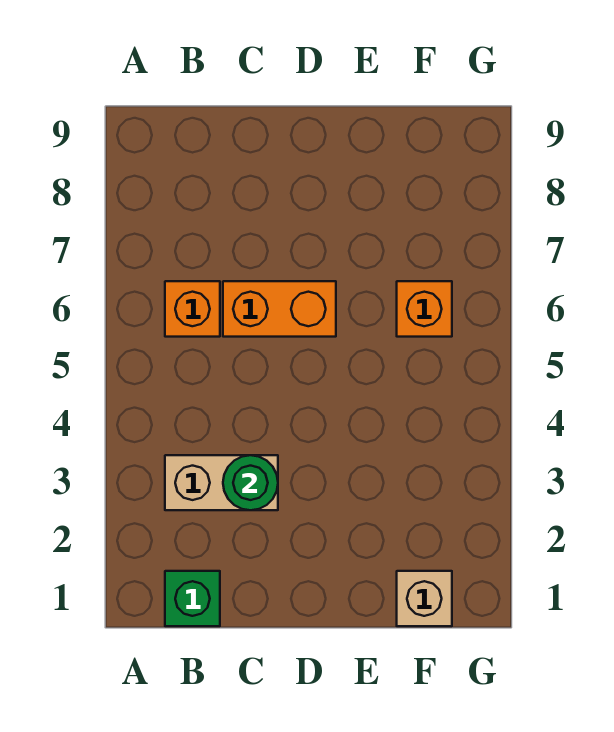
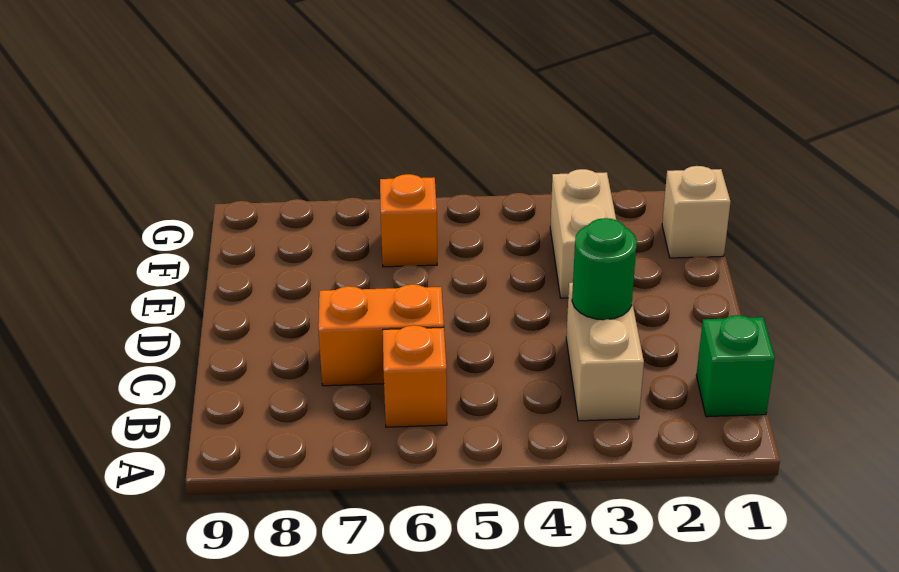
orange brick C6:D6 level 1 -> orange brick C6:C7 level 1
none -> tan brick E3:F3 level 1

